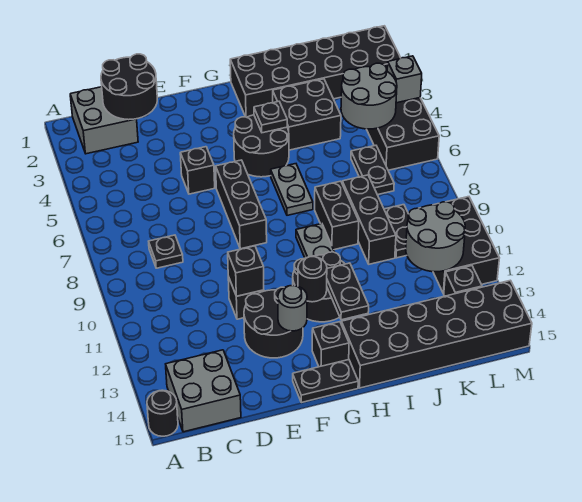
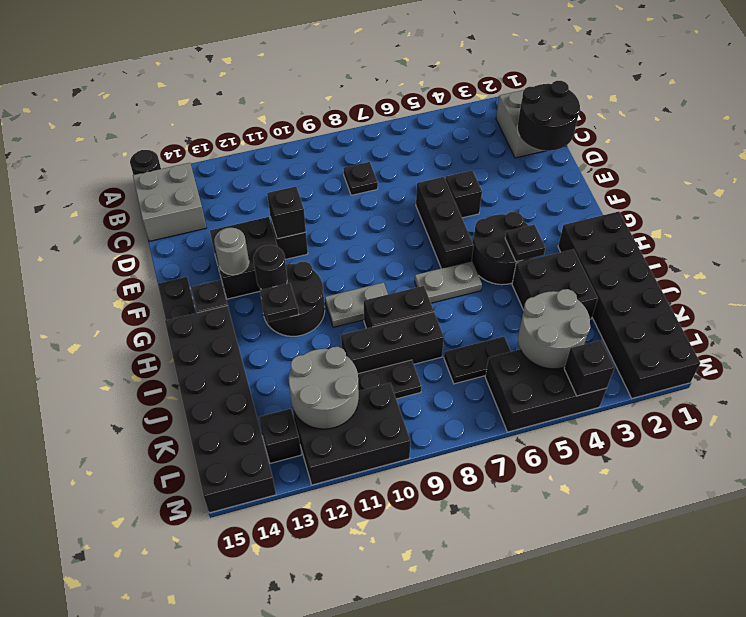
black round brick E12:F13 level 1 -> black brick E12:F13 level 1
black brick F6:F8 level 1 -> black brick E6:G6 level 1
black plate H12:H13 level 2 -> black plate H12 level 2
grey brick M4 level 2 -> black brick M4 level 2

